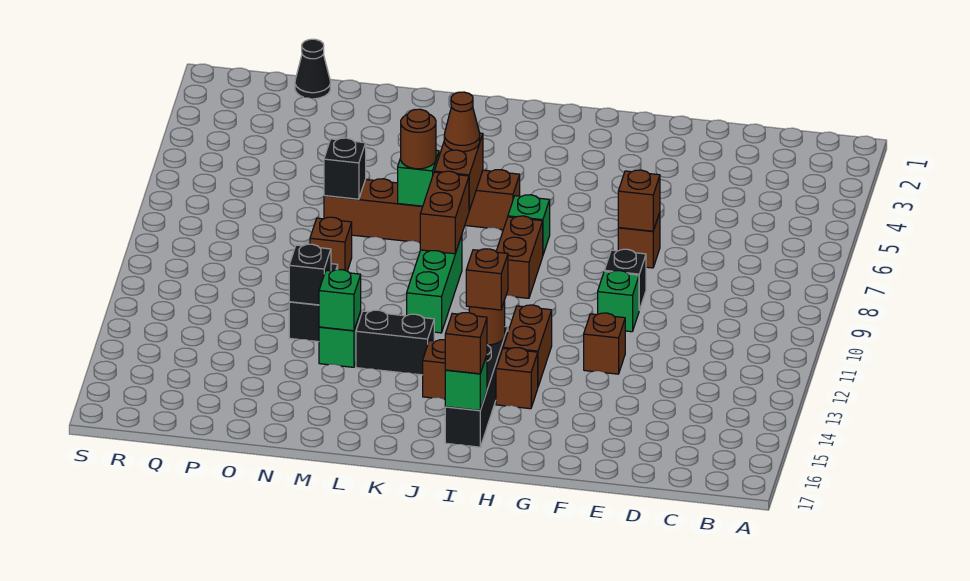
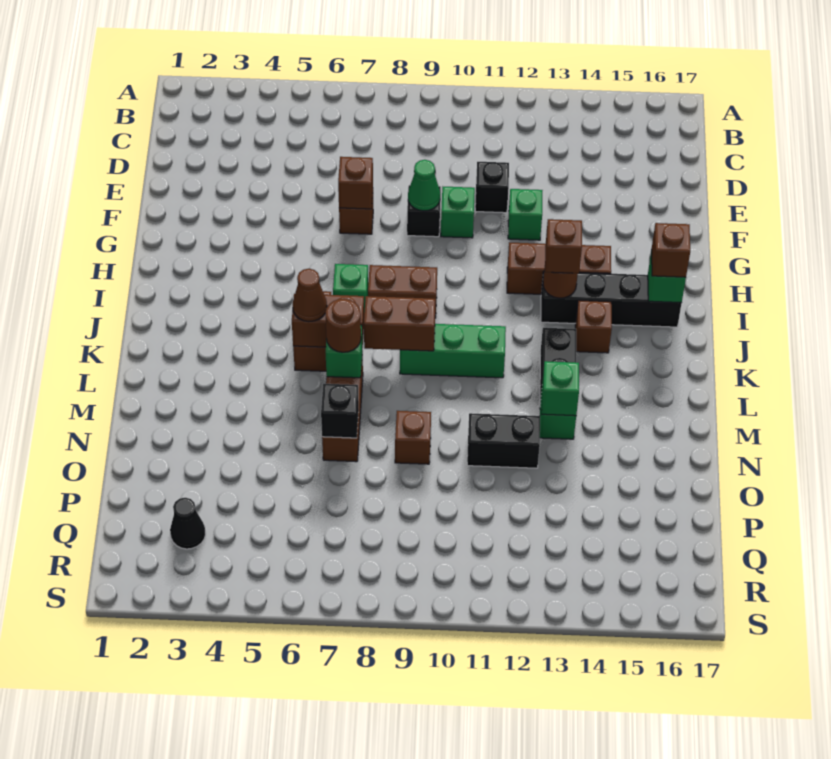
none -> green cone F9 level 2
brown brick F12 level 1 -> green brick F12 level 1
black brick N12 level 2 -> black brick E11 level 1
black cone P1 level 1 -> black cone Q3 level 1

